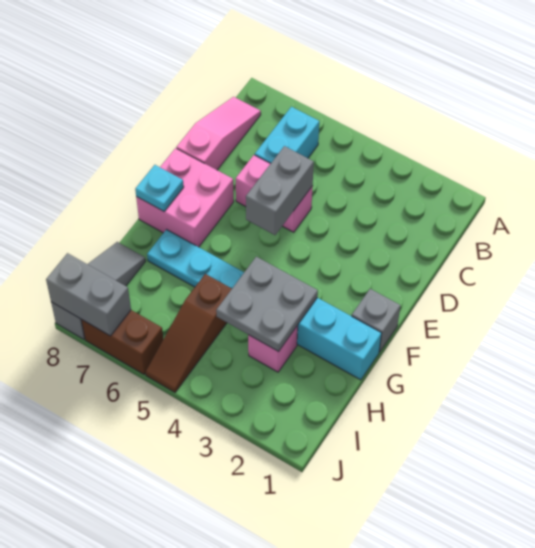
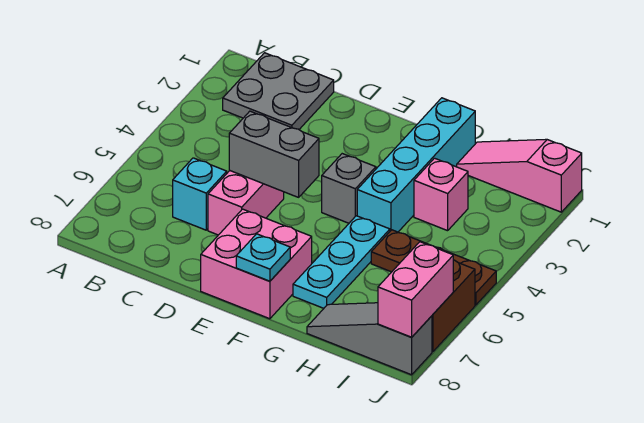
cyan brick B6:C6 level 1 -> cyan brick C6 level 1
pink slope B8:D8 level 1 top D -> pink slope H1:J1 level 1 top J
grey brick F1 level 1 -> grey brick F4 level 1
grey plate G3:H4 level 2 -> grey plate B1:C2 level 1
brown slope H5:J5 level 1 top H -> brown plate H5:J5 level 1
grey brick J7:J8 level 2 -> pink brick J7:J8 level 2

